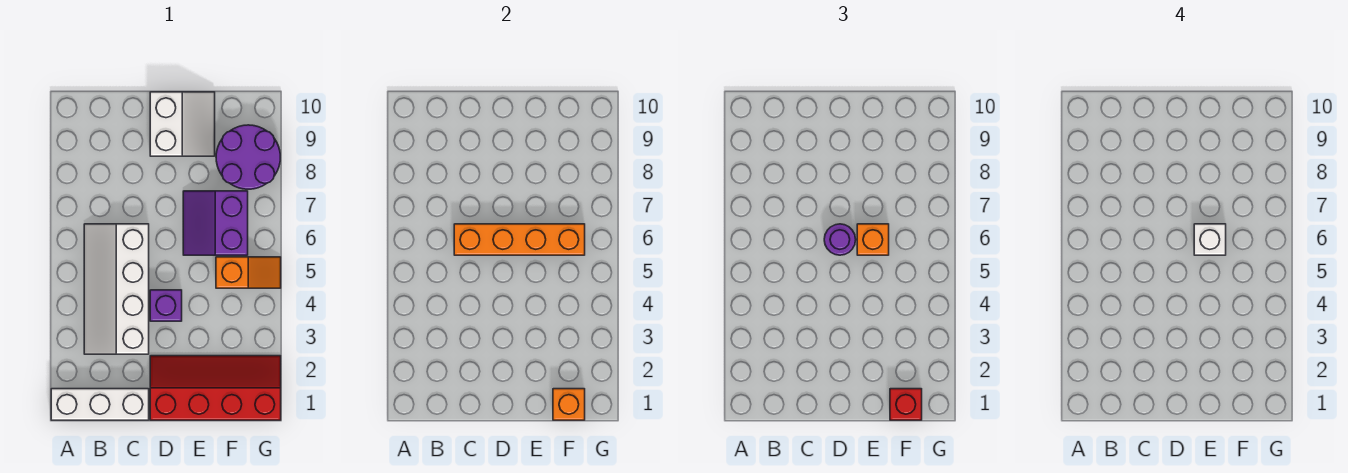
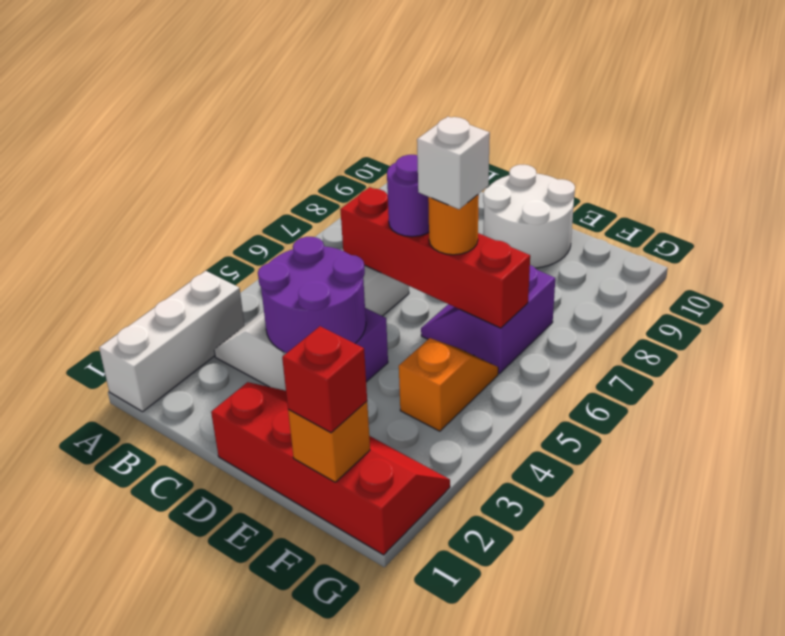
white brick A1:C1 level 1 -> white brick A1:A3 level 1
orange brick C6:F6 level 2 -> red brick C6:F6 level 2
white slope D9:E10 level 1 top D -> white round brick D9:E10 level 1
orange brick E6 level 3 -> orange round brick E6 level 3
orange slope F5:G5 level 1 top F -> orange slope F4:F5 level 1 top 4
purple round brick F8:G9 level 1 -> purple round brick C3:D4 level 2

